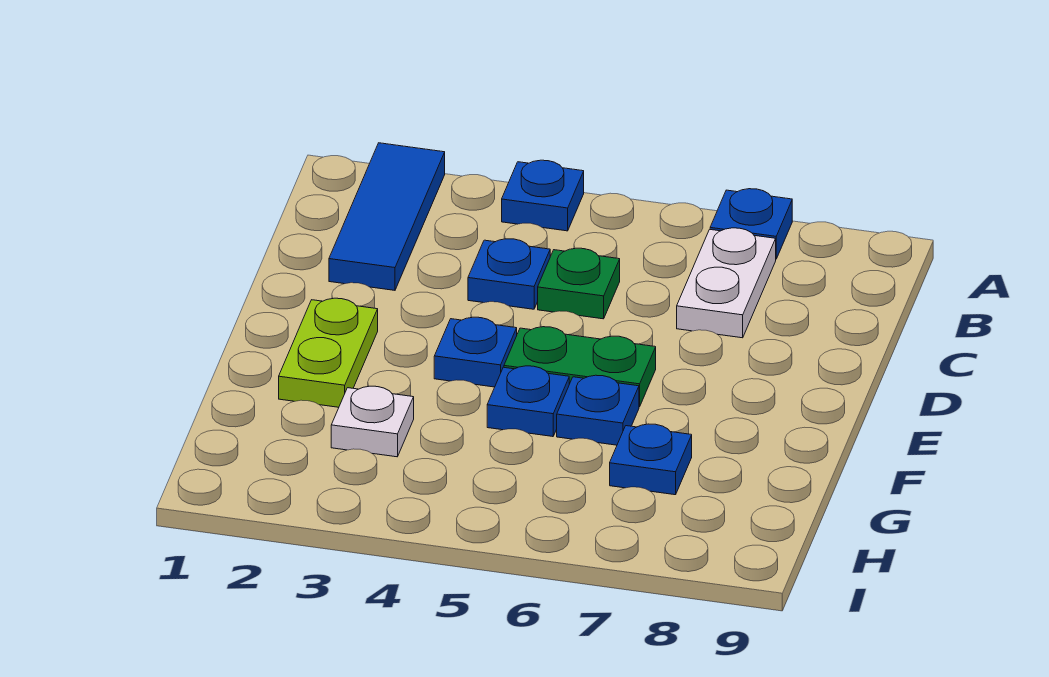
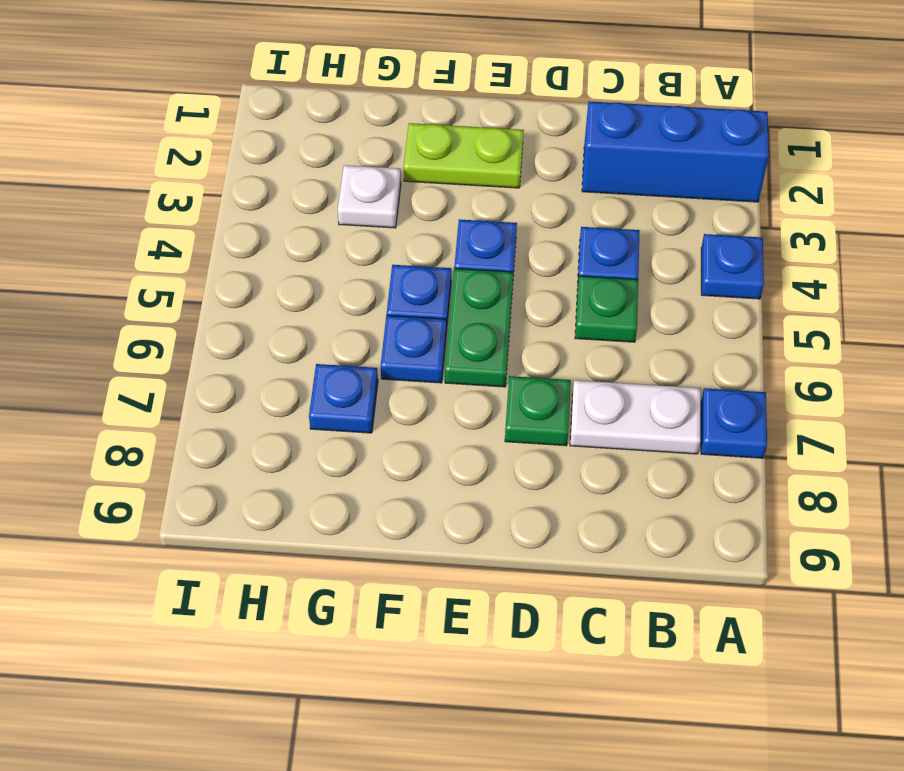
blue tile A2:C2 level 1 -> blue brick A2:C2 level 1
none -> green plate D7 level 1

